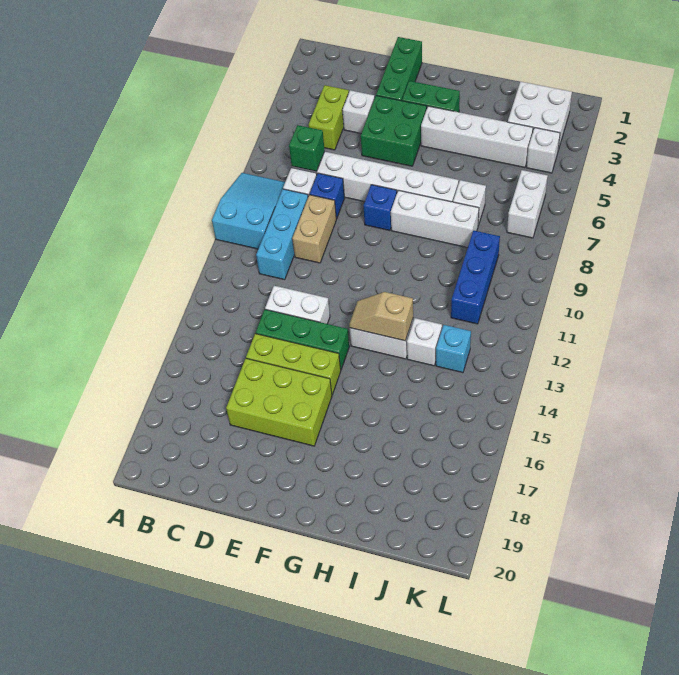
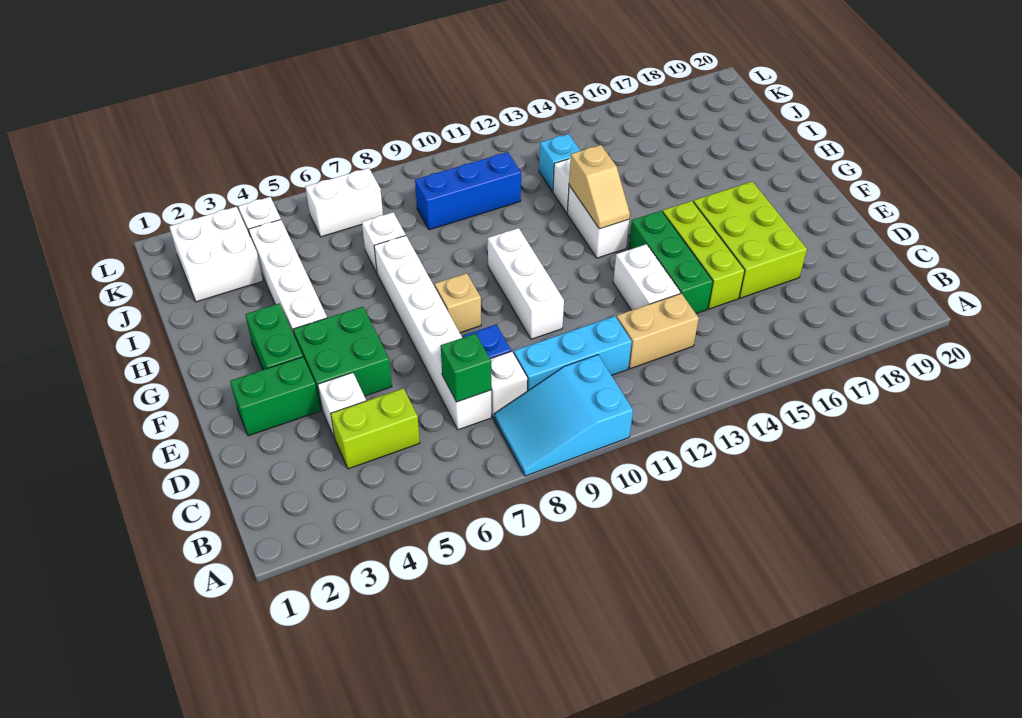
tan brick D9:D10 level 1 -> tan brick C12:C13 level 1
green brick E1:E3 level 1 -> green brick E2:E3 level 1
blue brick F8 level 1 -> tan brick F8 level 1
white brick G8:I8 level 1 -> white brick E10:G10 level 1

